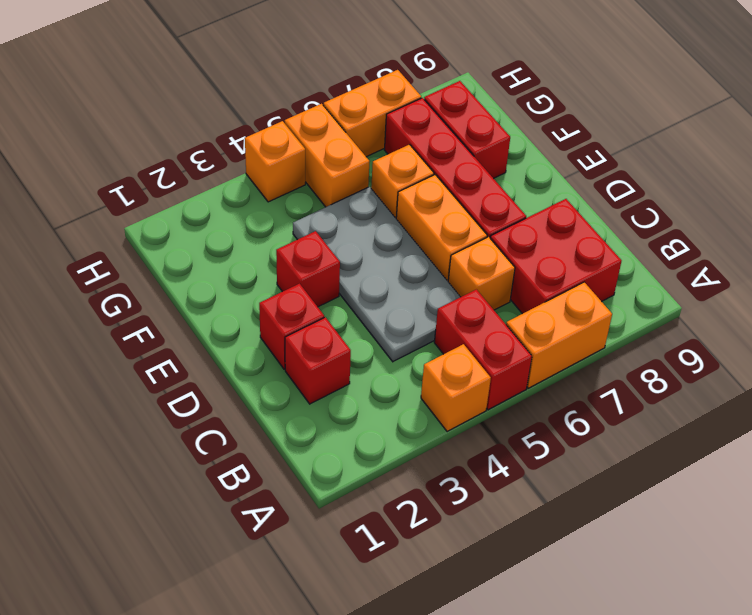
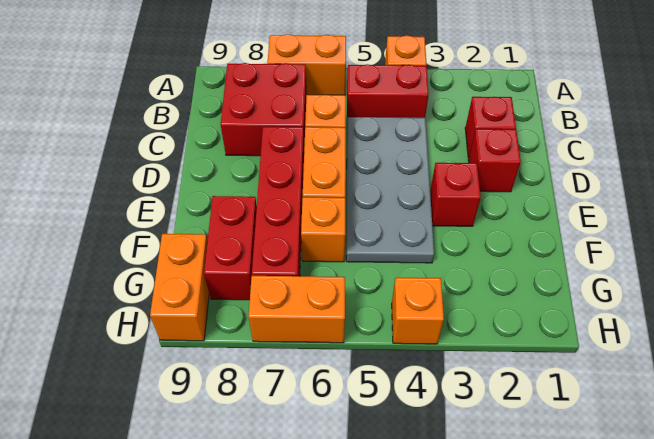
red brick A5:B5 level 1 -> red brick B4:B5 level 1
orange brick G5:H5 level 1 -> orange brick G9:H9 level 1

